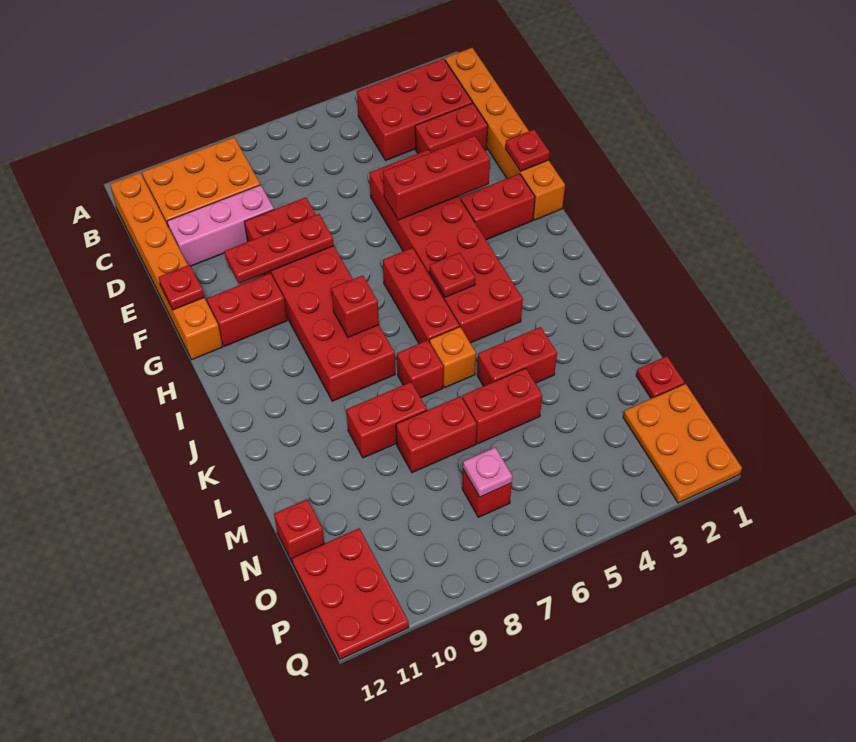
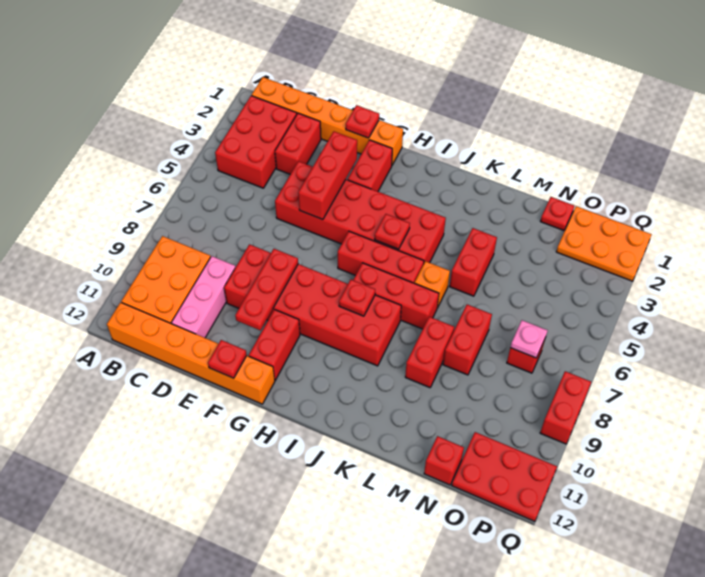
red brick I8 level 2 -> red plate I8 level 2
red brick K7 level 1 -> red brick I7:K7 level 1
red brick M5:M6 level 1 -> red brick Q8:Q9 level 1

